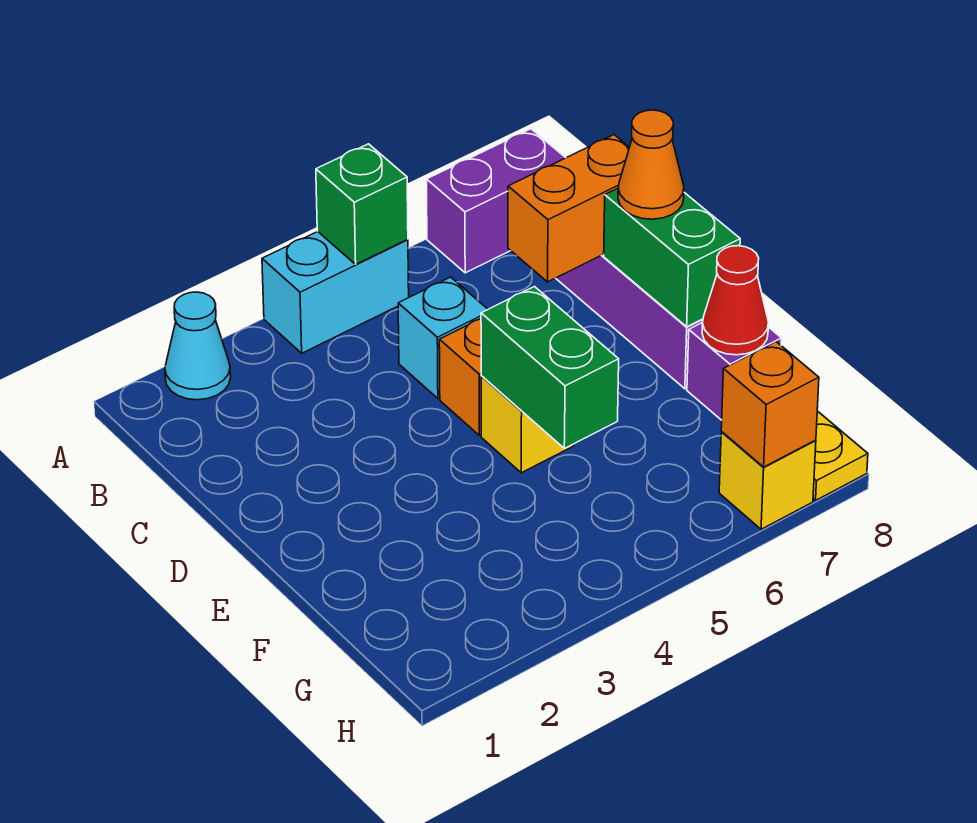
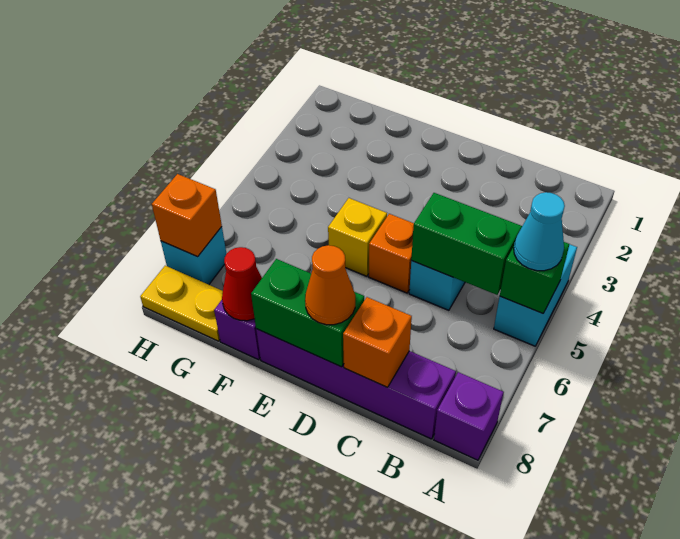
cyan cone A2 level 1 -> cyan cone A5 level 3
purple brick A7:A8 level 1 -> purple brick A8 level 1
orange brick C7:C8 level 2 -> orange brick C8 level 2
green brick E5:F5 level 2 -> green brick B5:C5 level 2
yellow brick H7 level 1 -> cyan brick H7 level 1

